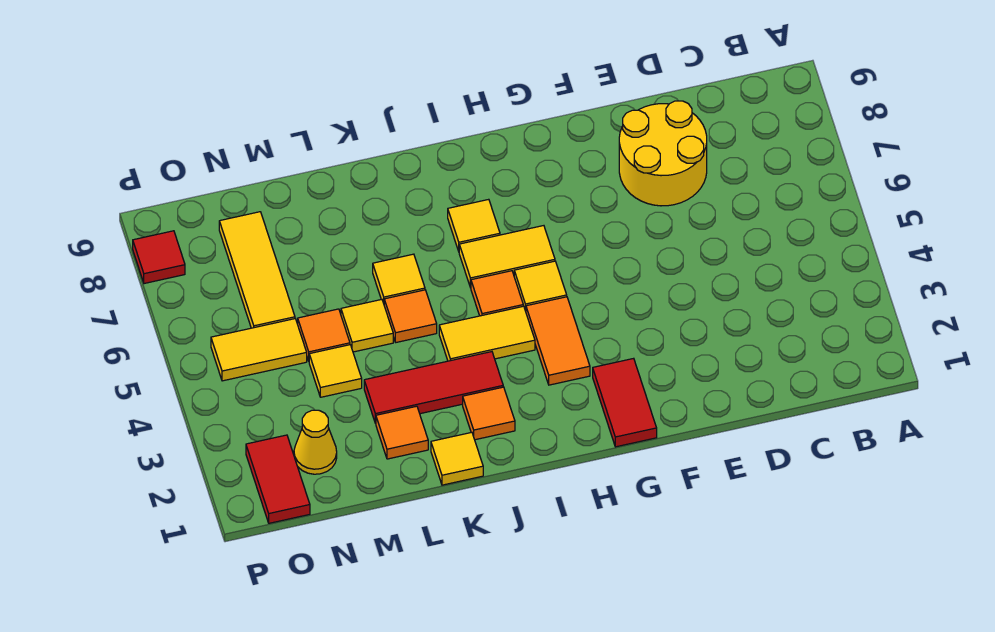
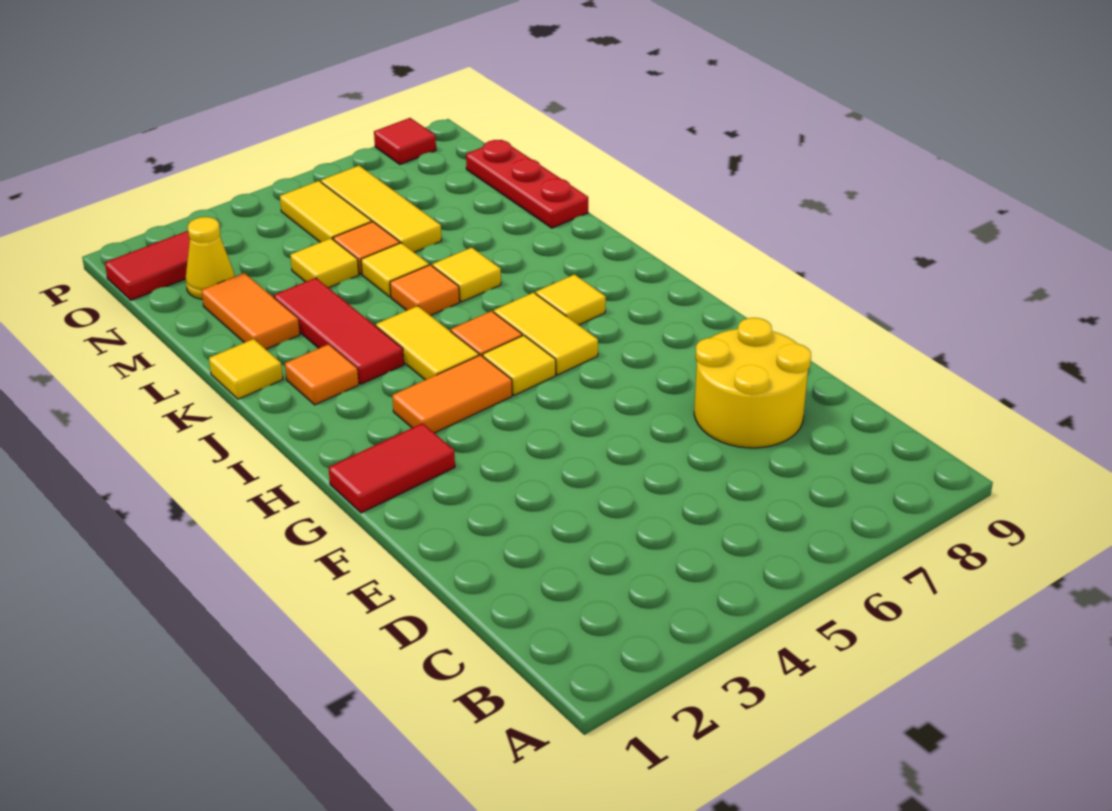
orange tile L2 level 1 -> orange tile L2:M2 level 1
none -> red plate L9:N9 level 1
yellow tile N6:N8 level 1 -> yellow tile M6:O6 level 1

